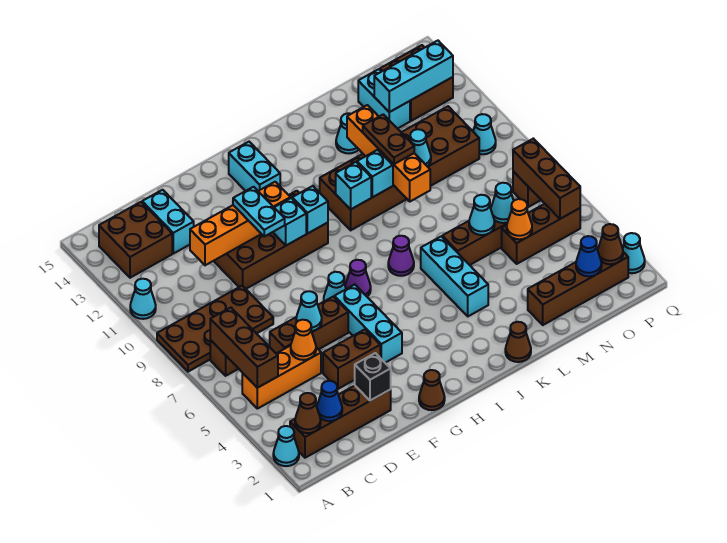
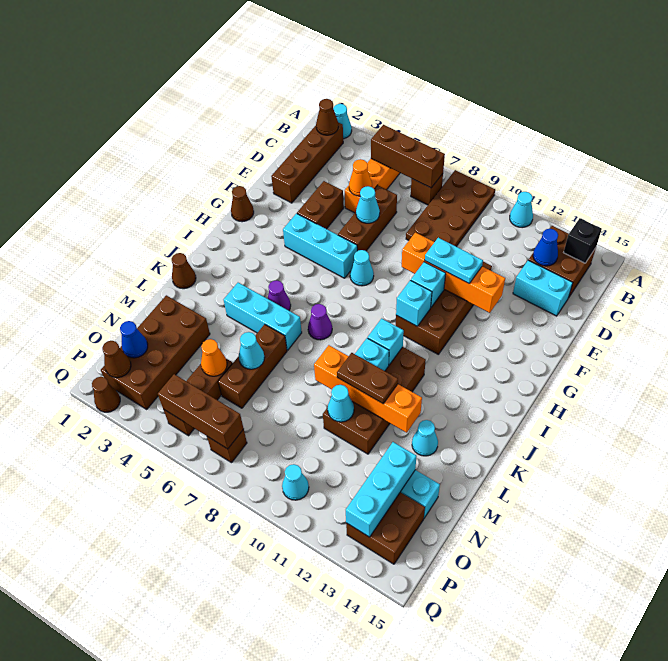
blue cone C2 level 2 -> blue cone C13 level 2
orange brick D11:G11 level 2 -> orange brick F9:F12 level 2
black brick E2 level 2 -> black brick B14 level 2
purple cone H7 level 1 -> purple cone J5 level 1
cyan brick H13:H14 level 1 -> none
brown brick J10:O11 level 1 -> brown brick J10:M11 level 1
brown brick M2:P2 level 1 -> brown brick M2:P3 level 1
cyan cone N6 level 2 -> none
cyan cone Q2 level 1 -> brown cone Q2 level 1

